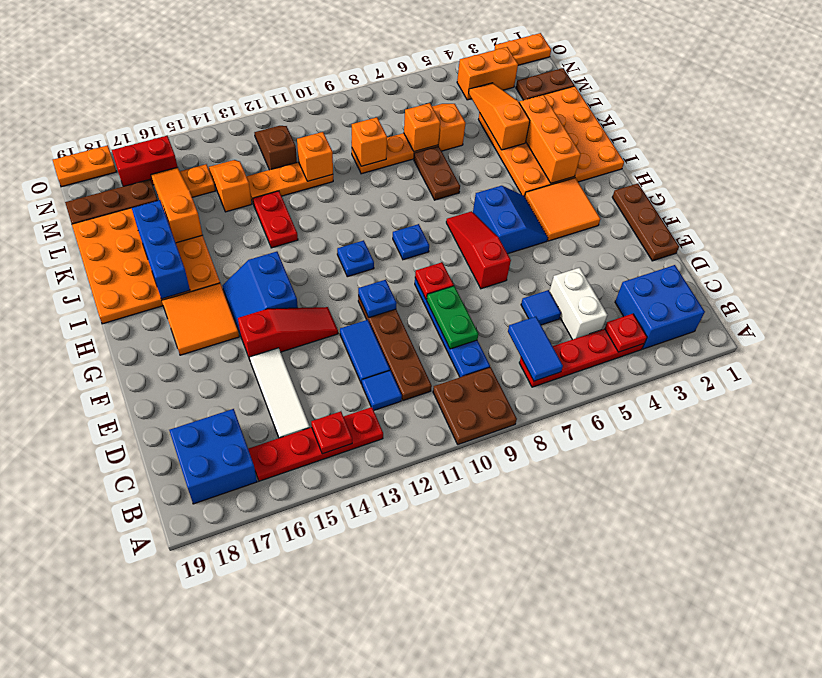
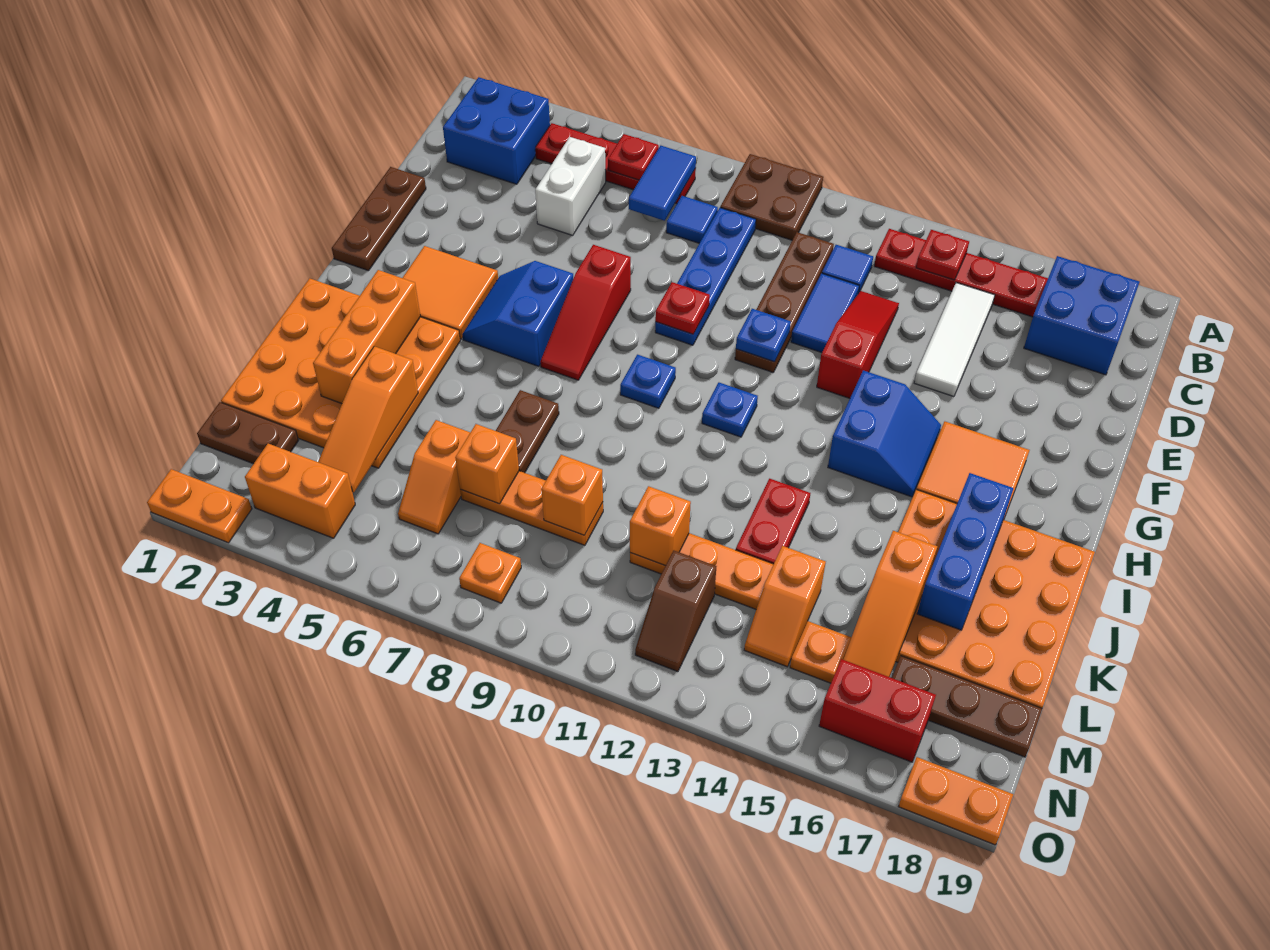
red plate B4 level 2 -> red plate B6 level 2
blue tile D6 level 1 -> blue tile C8 level 1
green plate D9:E9 level 2 -> none
red slope F13:F15 level 1 top 15 -> red slope D13:F13 level 1 top F
none -> orange plate N8 level 1

